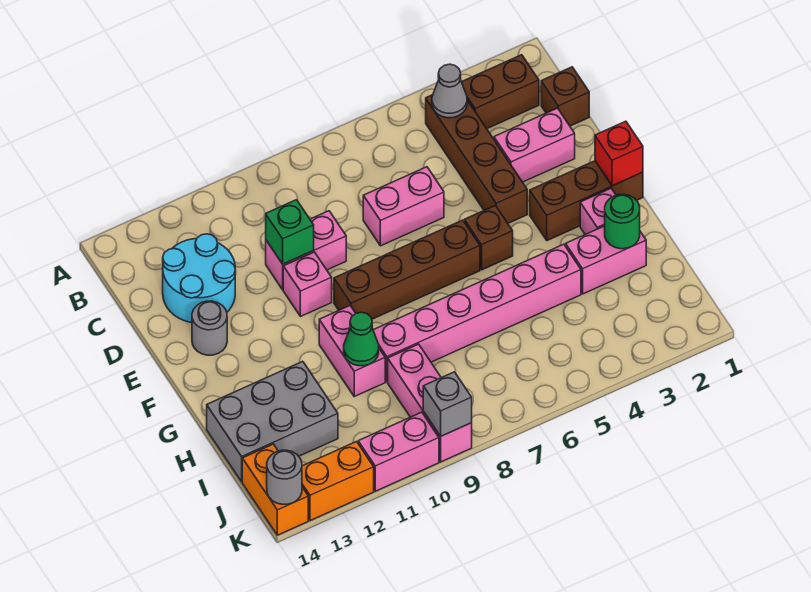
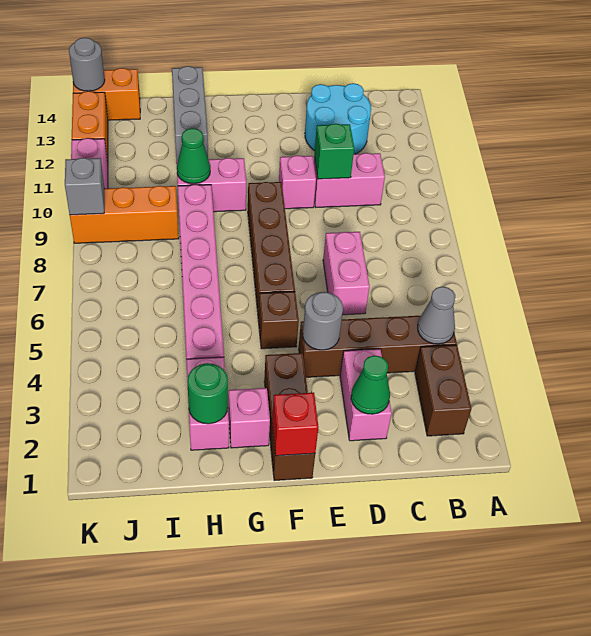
brown brick C1 level 1 -> none
none -> green cone D2 level 2
pink brick D9:D10 level 1 -> pink brick C10:D10 level 1
grey round brick E13 level 1 -> grey round brick E4 level 2
grey brick H12:I14 level 1 -> grey brick H12:H14 level 1
pink brick I9:K9 level 1 -> orange brick I9:K9 level 1

